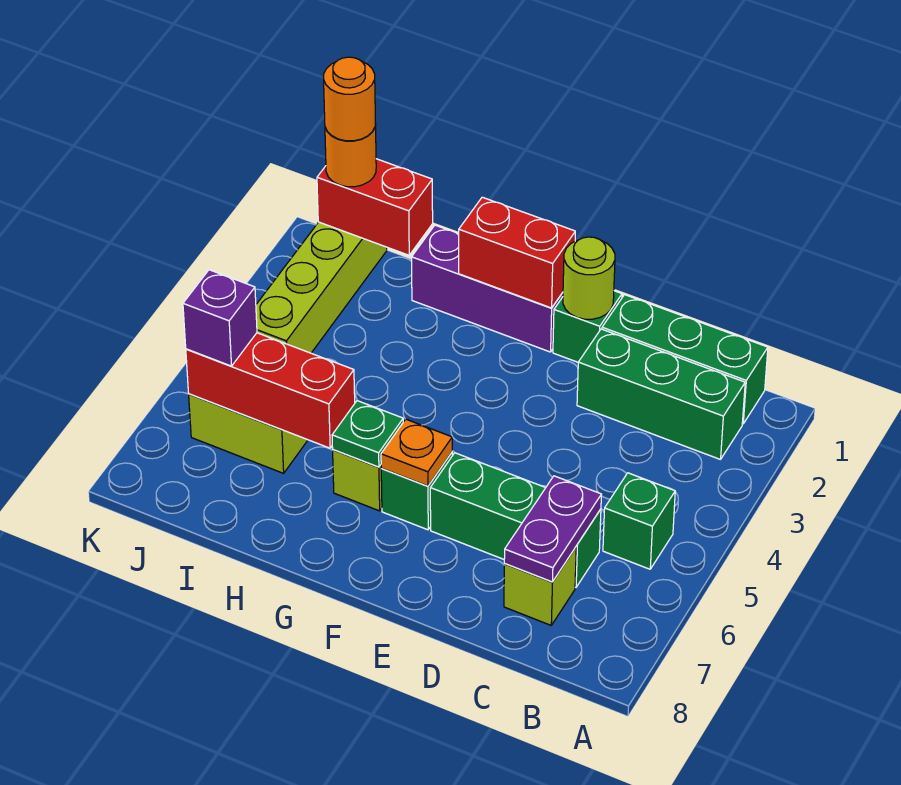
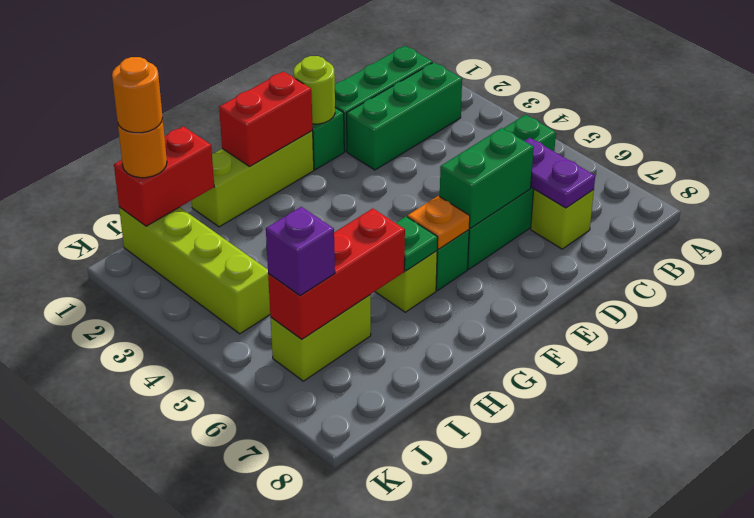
none -> green brick D6:E6 level 2
purple brick F1:H1 level 1 -> lime brick F1:H1 level 1

